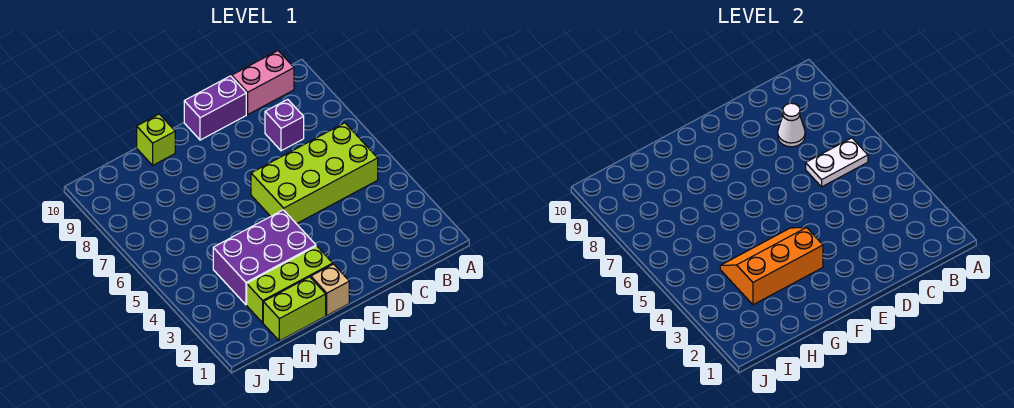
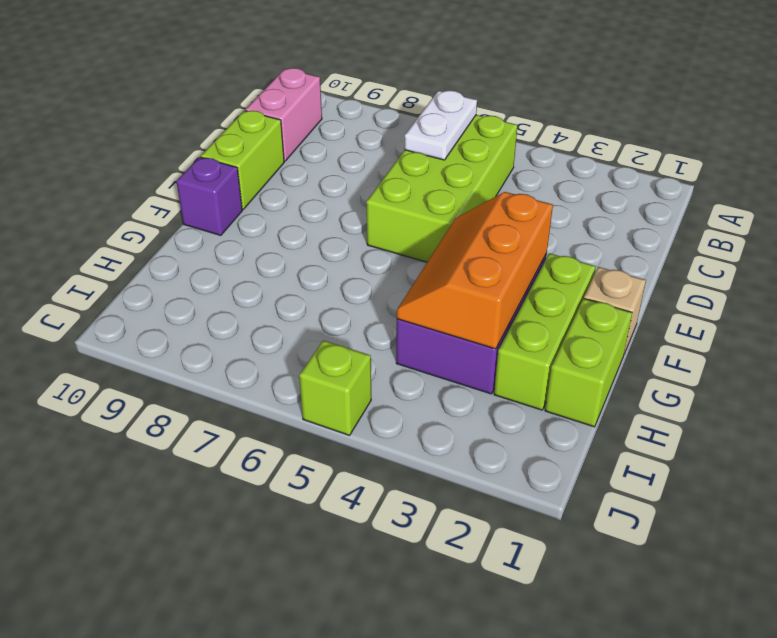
purple brick C8 level 1 -> purple brick F10 level 1
white cone C8 level 2 -> none
purple brick D10:E10 level 1 -> lime brick D10:E10 level 1
lime brick G10 level 1 -> lime brick J5 level 1

